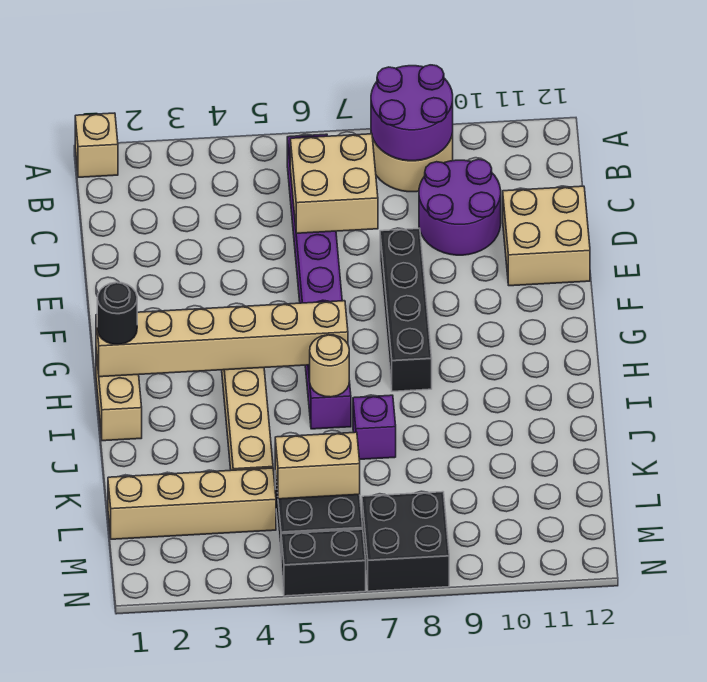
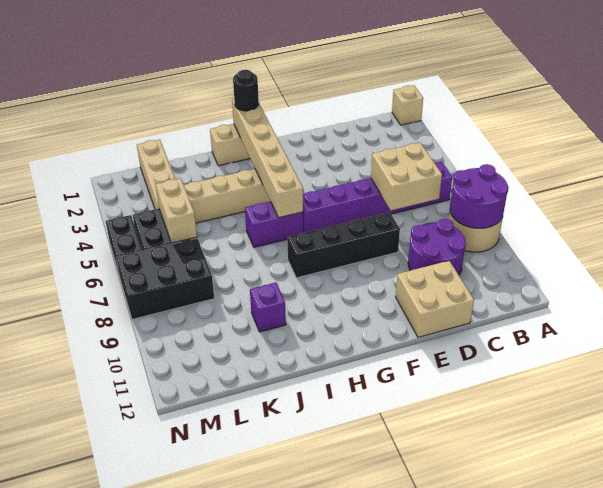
tan round brick I6 level 2 -> none
purple brick J7 level 1 -> purple brick J10 level 1
black brick M7:N8 level 1 -> black brick L7:N8 level 1

